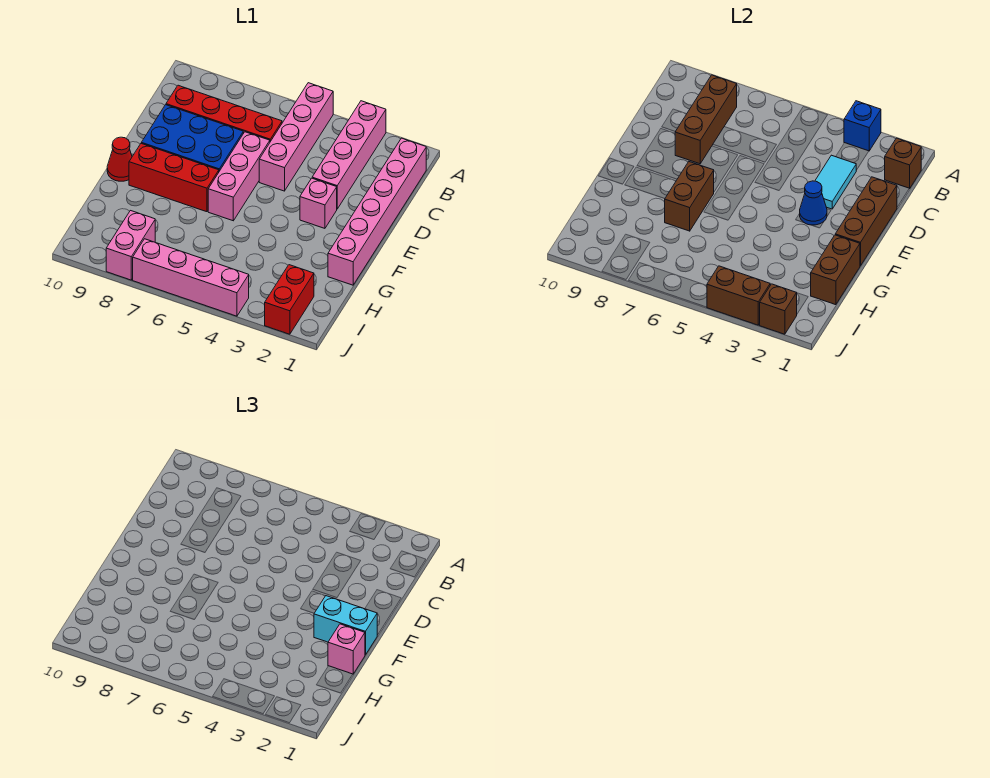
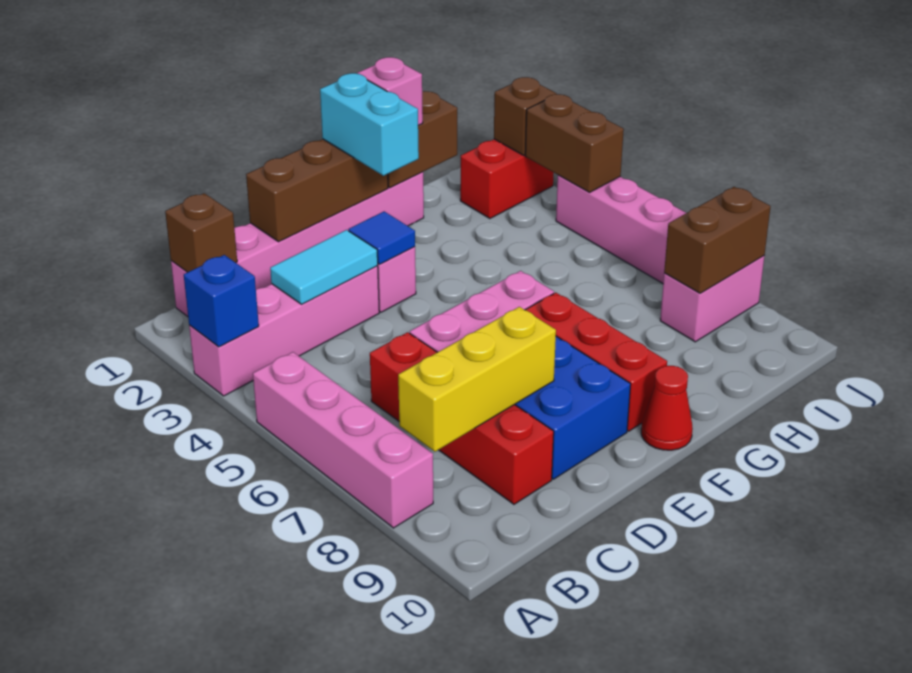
pink brick A5:D5 level 1 -> pink brick A5:A8 level 1
brown brick B8:D8 level 2 -> yellow brick B8:D8 level 2
blue cone E3 level 2 -> blue tile E3 level 2
brown brick F7:G7 level 2 -> brown brick I8:J8 level 2

